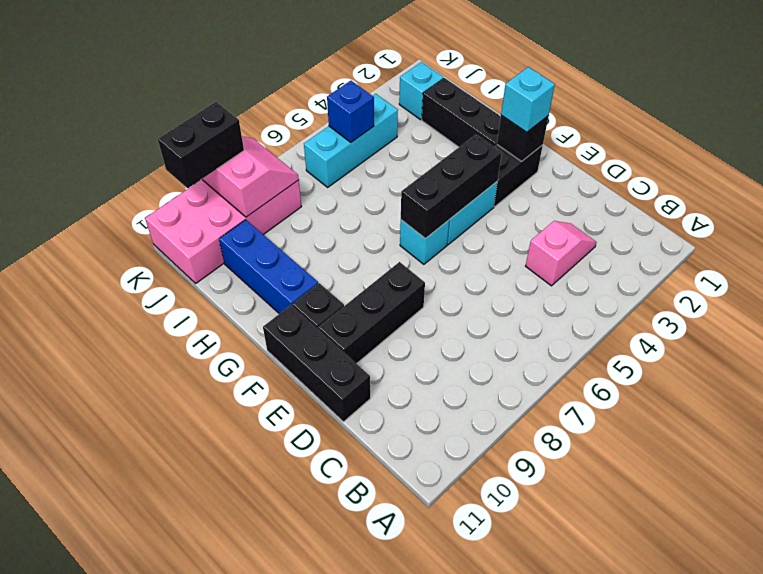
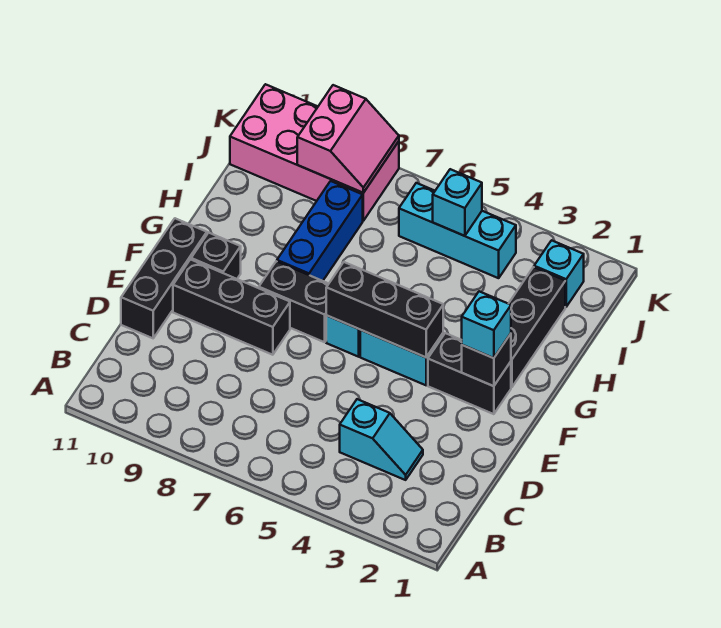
pink slope C3:C4 level 1 top 4 -> cyan slope C3:C4 level 1 top 4
blue brick G10:I10 level 1 -> blue brick G8:I8 level 1
blue brick J5 level 2 -> cyan brick J5 level 2
black brick K9:K10 level 3 -> black brick F7:F8 level 1

